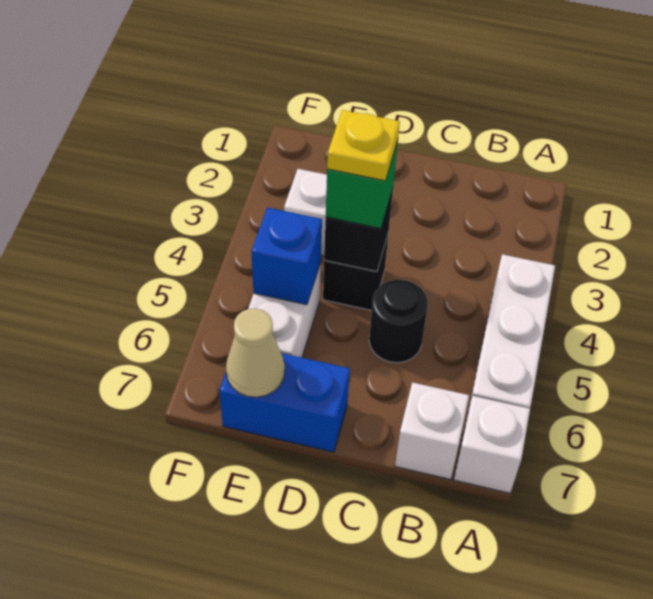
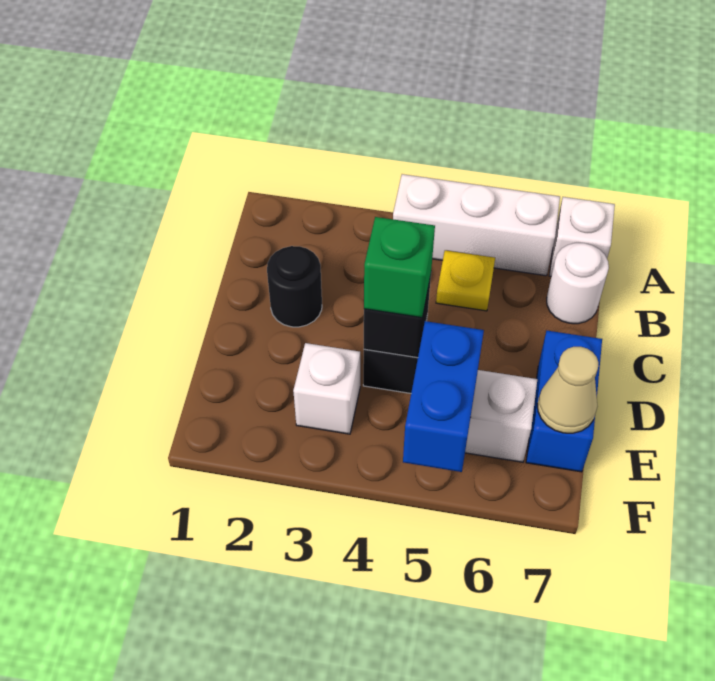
white brick B7 level 1 -> white round brick B7 level 1
black round brick C5 level 1 -> black round brick C2 level 1
yellow plate D4 level 4 -> yellow plate B5 level 1
blue brick E5 level 2 -> blue brick E5:F5 level 2

